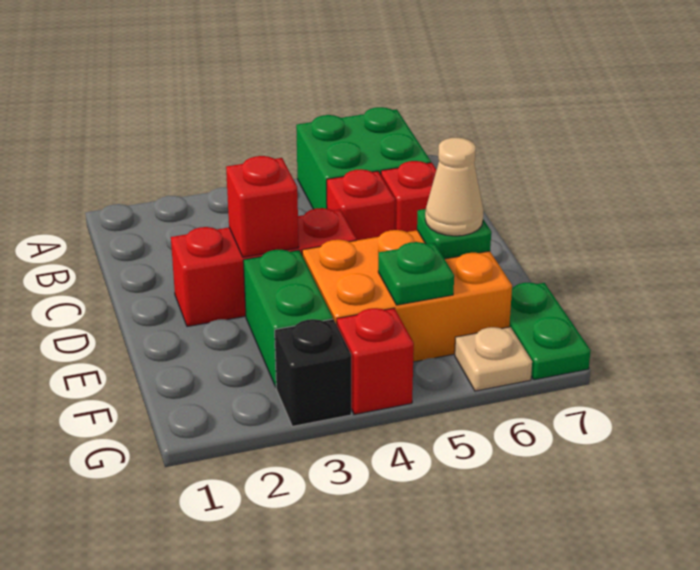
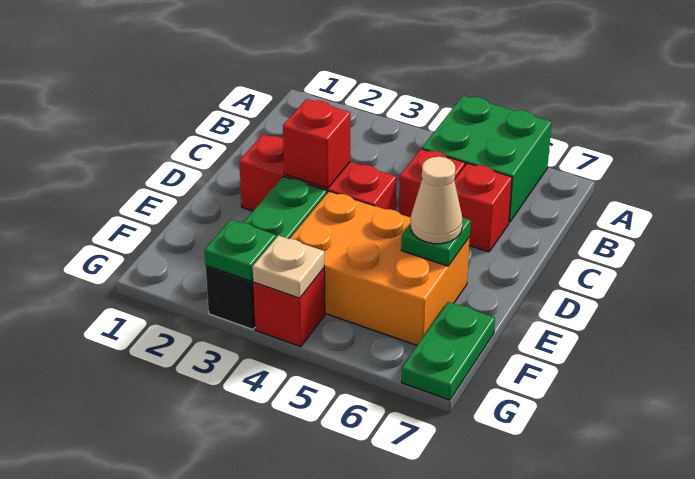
green plate F5 level 2 -> green plate G3 level 2
tan plate G6 level 1 -> tan plate G4 level 2

